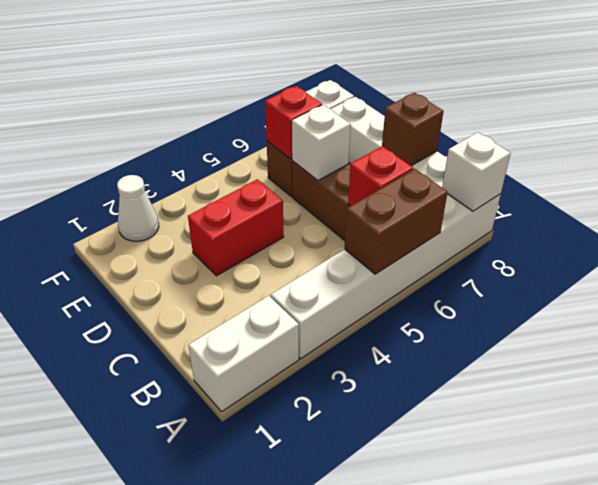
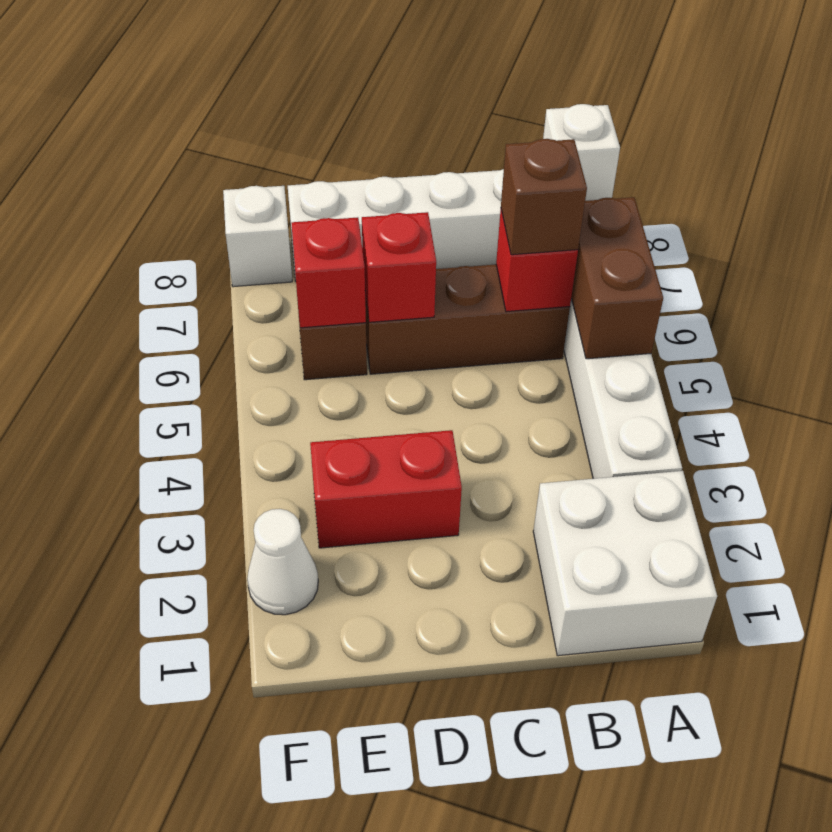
white brick A1:A2 level 1 -> white brick A1:B2 level 1
brown brick C8 level 2 -> brown brick B6 level 3
red brick D3:D4 level 1 -> red brick D3:E3 level 1
white brick D6 level 2 -> red brick D6 level 2

